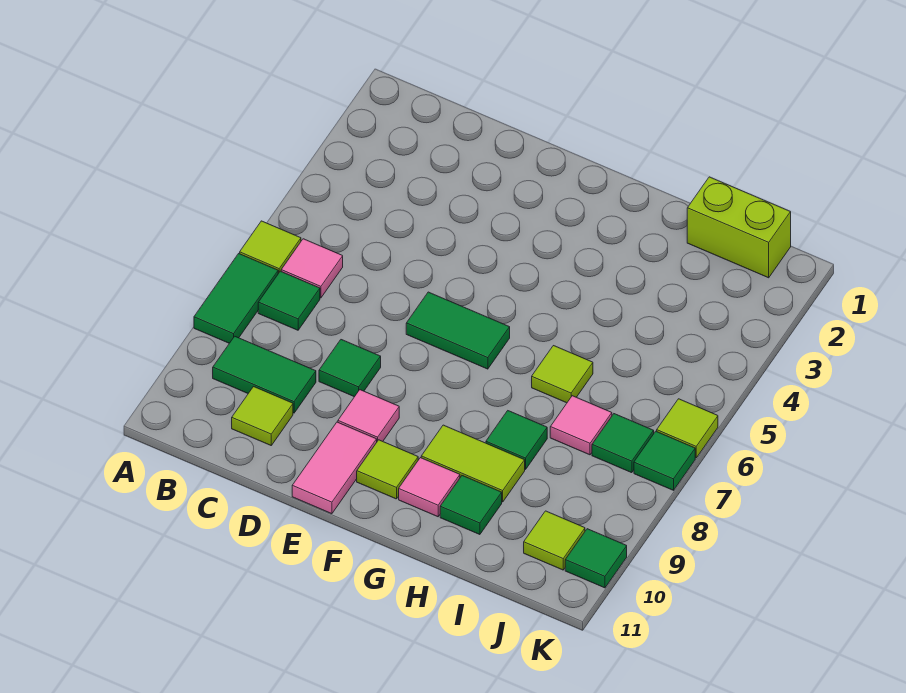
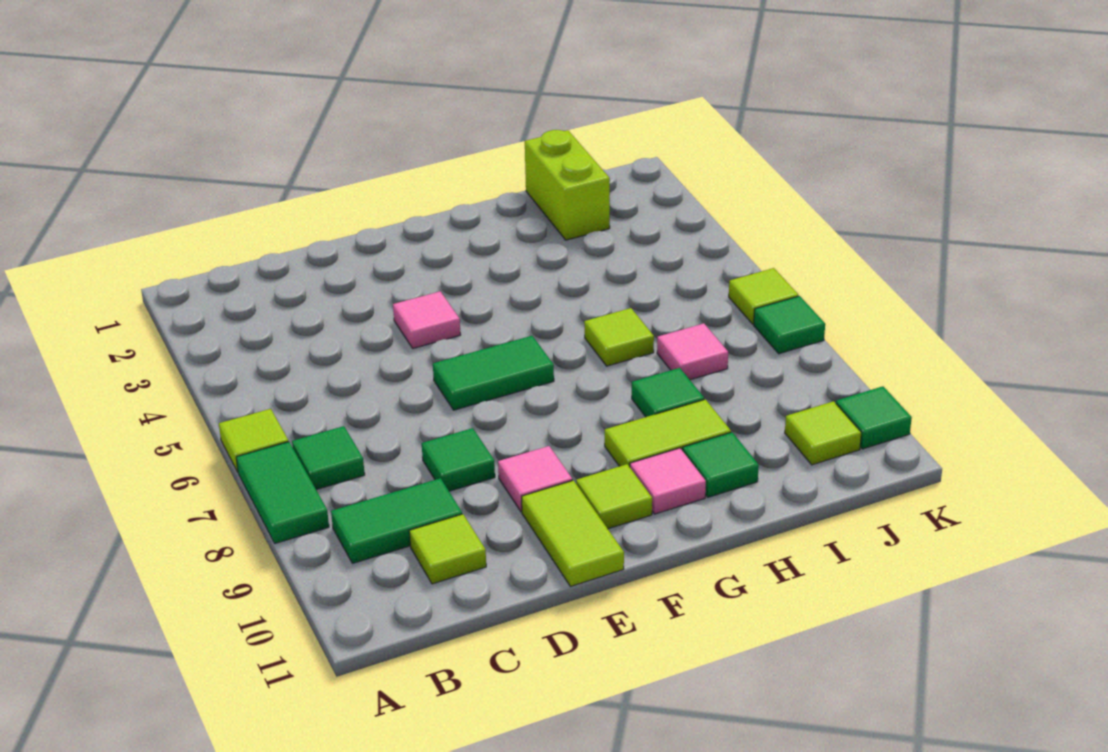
pink tile B6 level 1 -> pink tile E4 level 1
pink tile E10:E11 level 1 -> lime tile E10:E11 level 1
lime brick I1:J1 level 1 -> lime brick I1:I2 level 1
green tile J7 level 1 -> none

